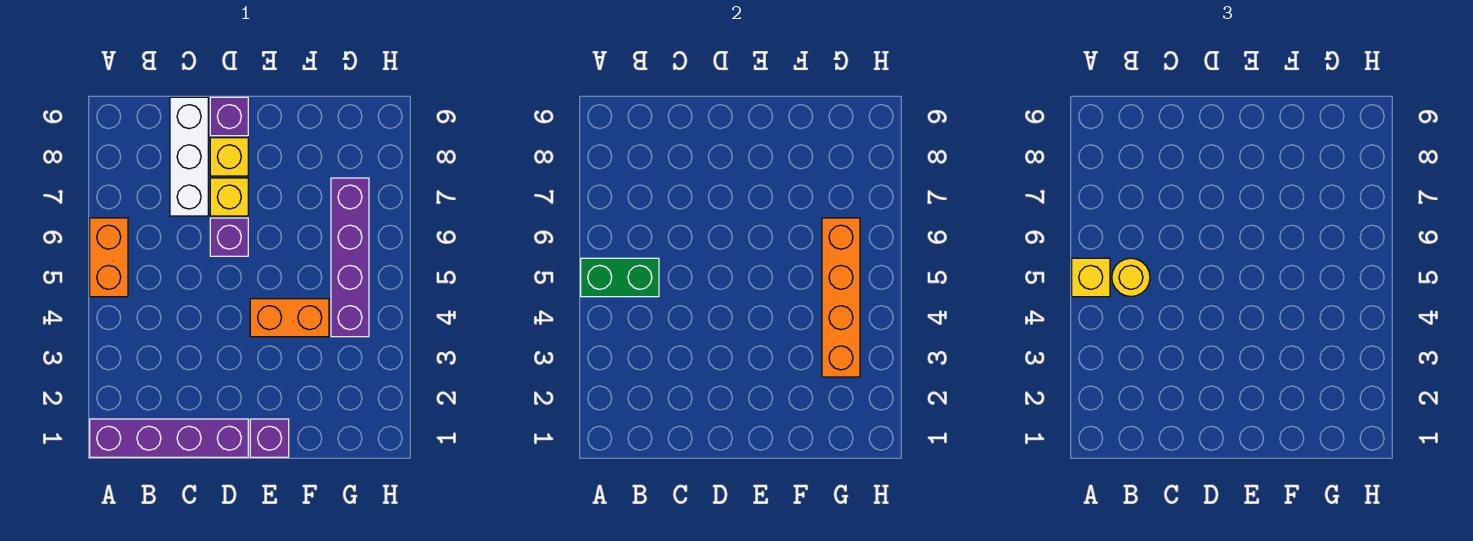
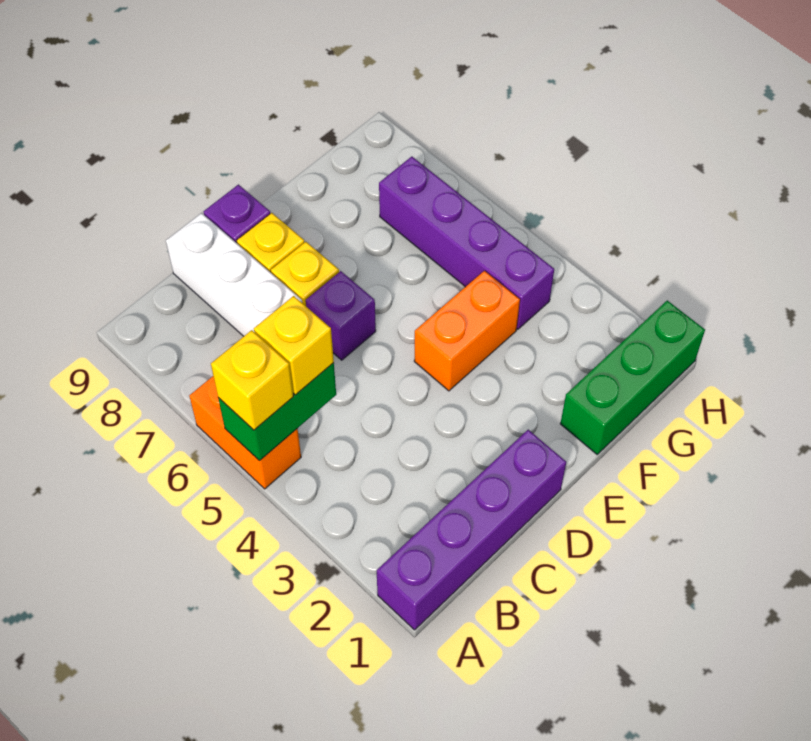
yellow round brick B5 level 3 -> yellow brick B5 level 3
purple brick E1 level 1 -> none
none -> green brick F1:H1 level 1
orange brick G3:G6 level 2 -> none

